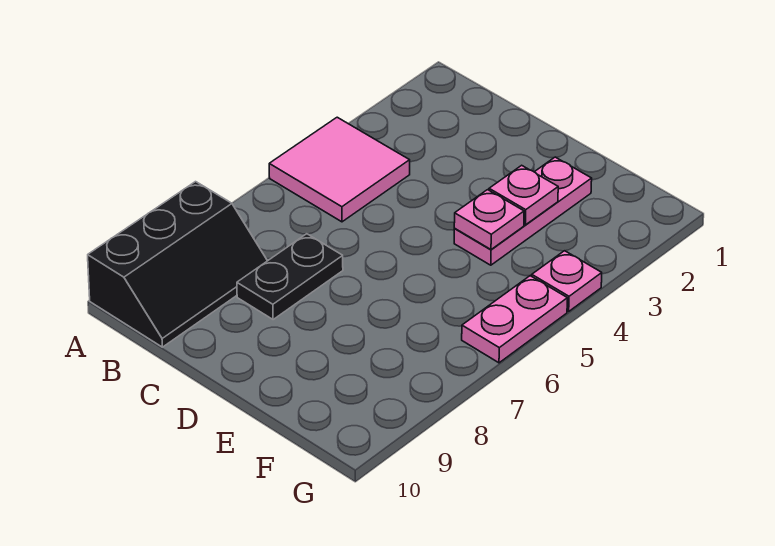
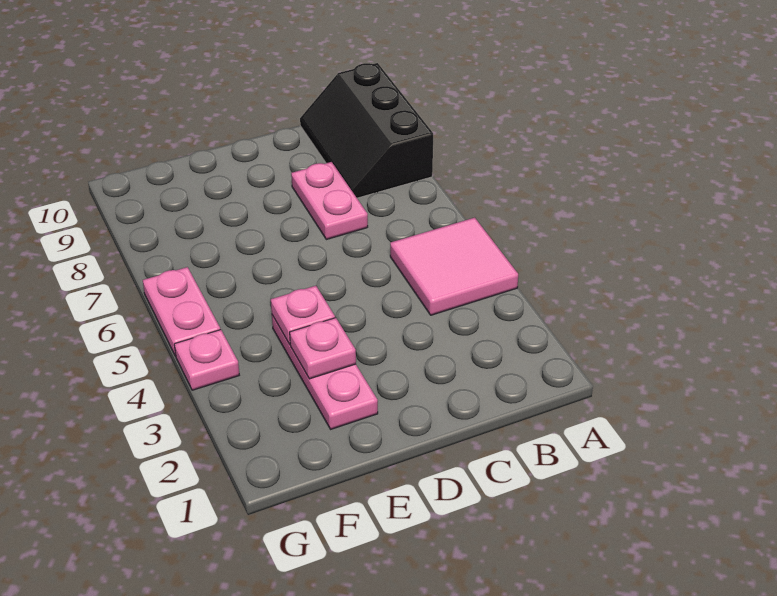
black plate C7:C8 level 1 -> pink plate C7:C8 level 1

